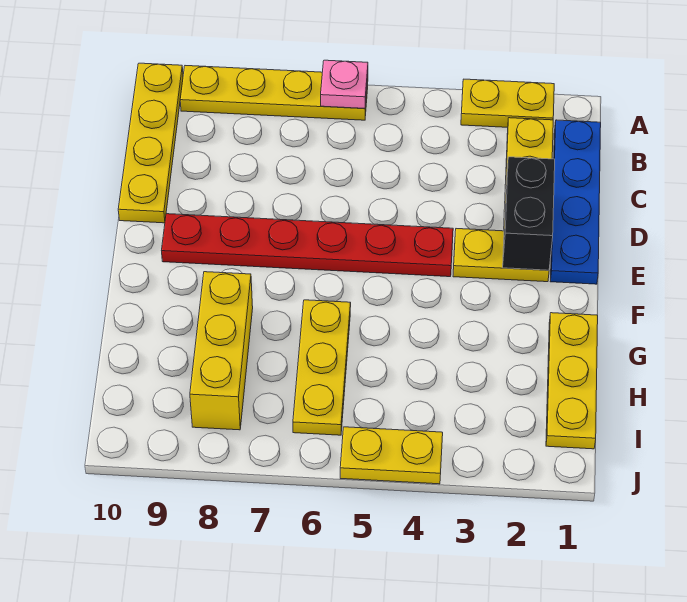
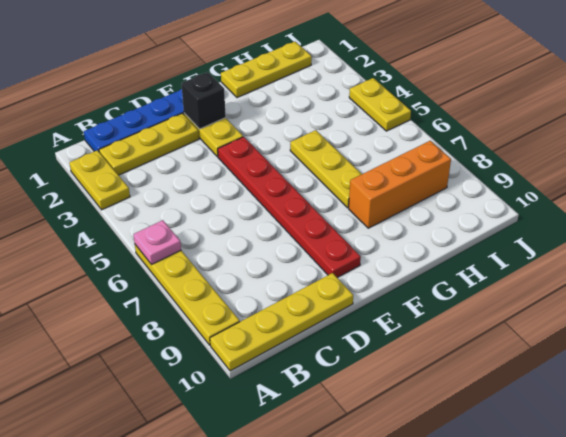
black brick D2:E2 level 2 -> black brick E2 level 2
yellow plate G6:I6 level 1 -> yellow plate G5:G7 level 1
yellow brick G8:I8 level 1 -> orange brick G8:I8 level 1

